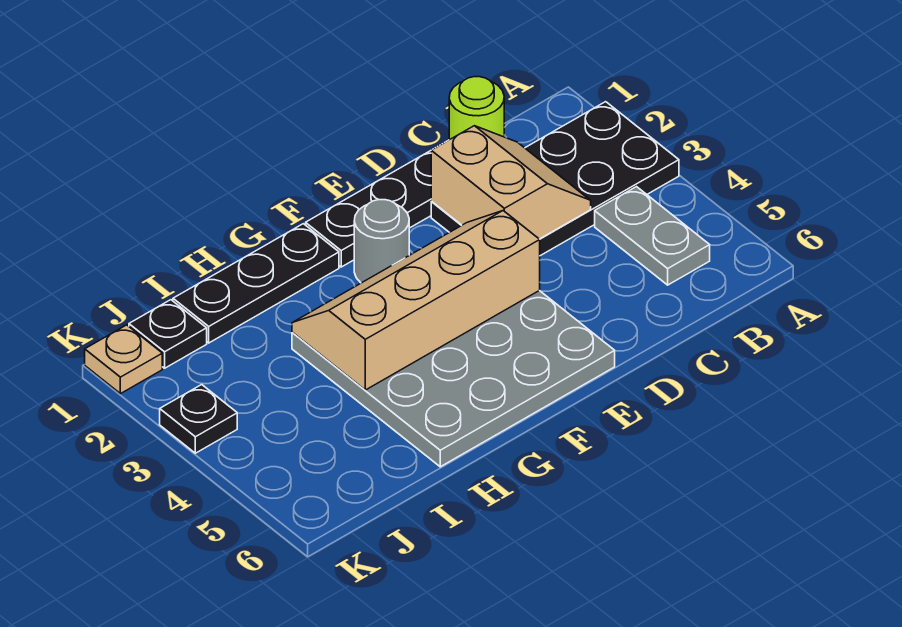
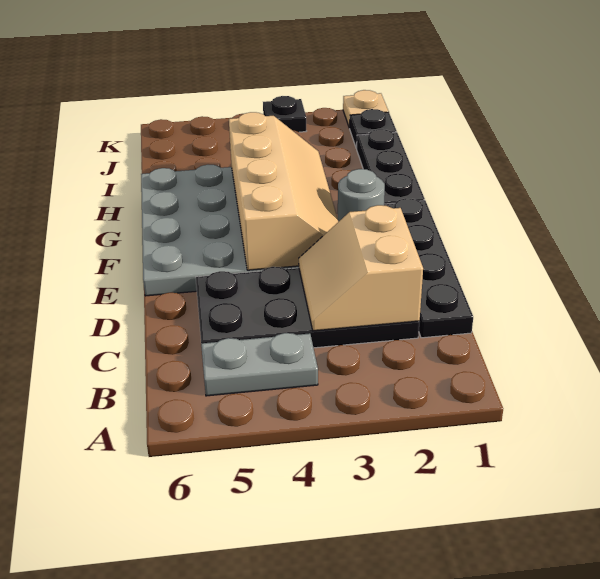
black plate A2:D3 level 1 -> black plate C2:D5 level 1
lime round brick C1 level 2 -> none
tan slope C2:D3 level 2 top D -> tan slope C2:D3 level 2 top 2

